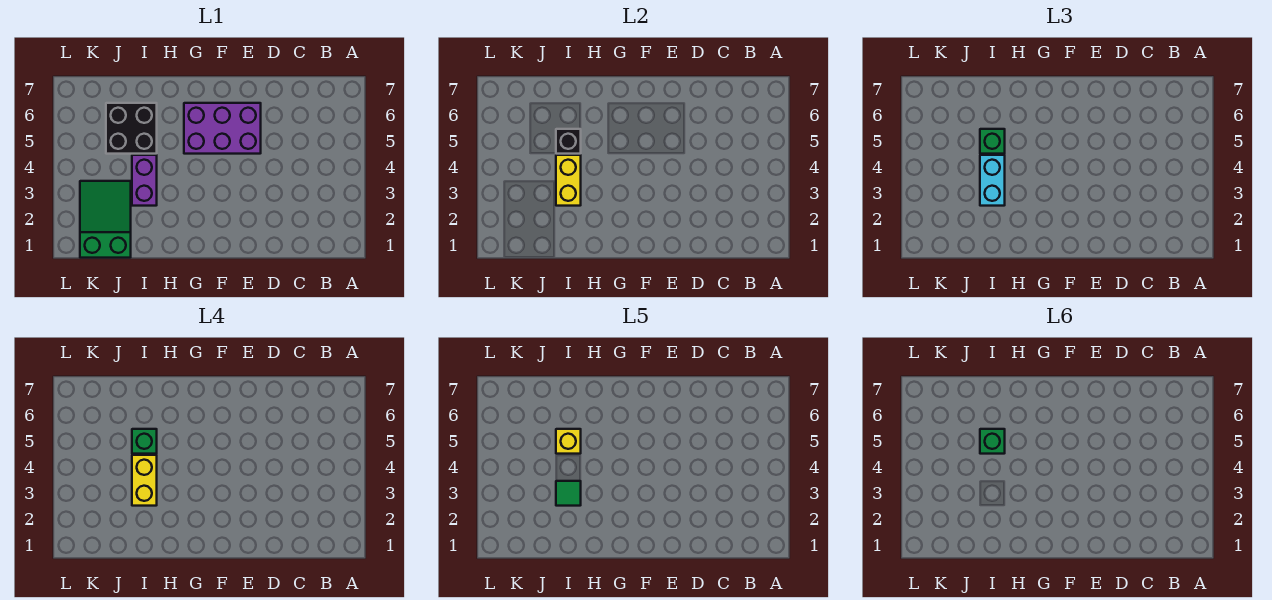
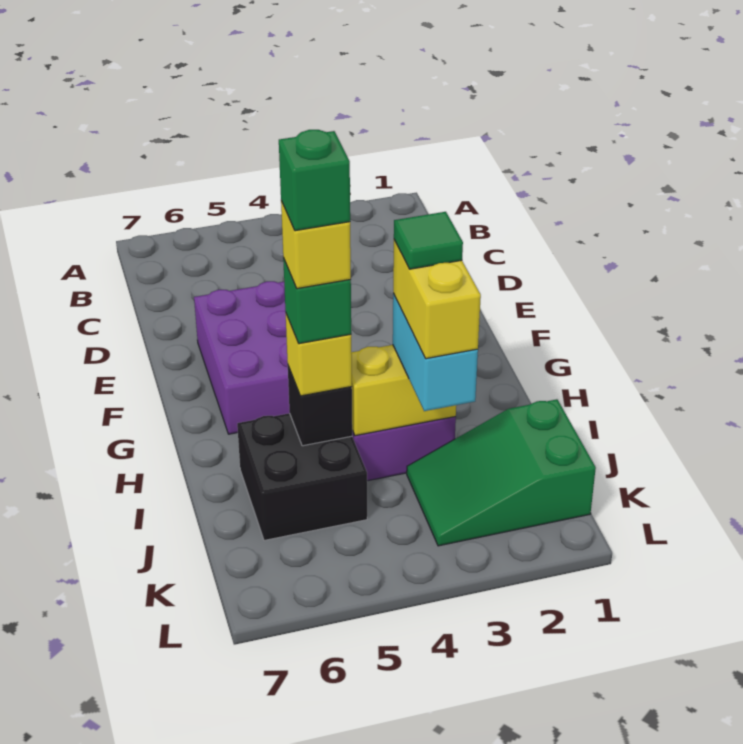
cyan brick I3:I4 level 3 -> cyan brick I3:J3 level 3
yellow brick I3:I4 level 4 -> yellow brick I3:J3 level 4
green brick I5 level 3 -> yellow brick I5 level 3

